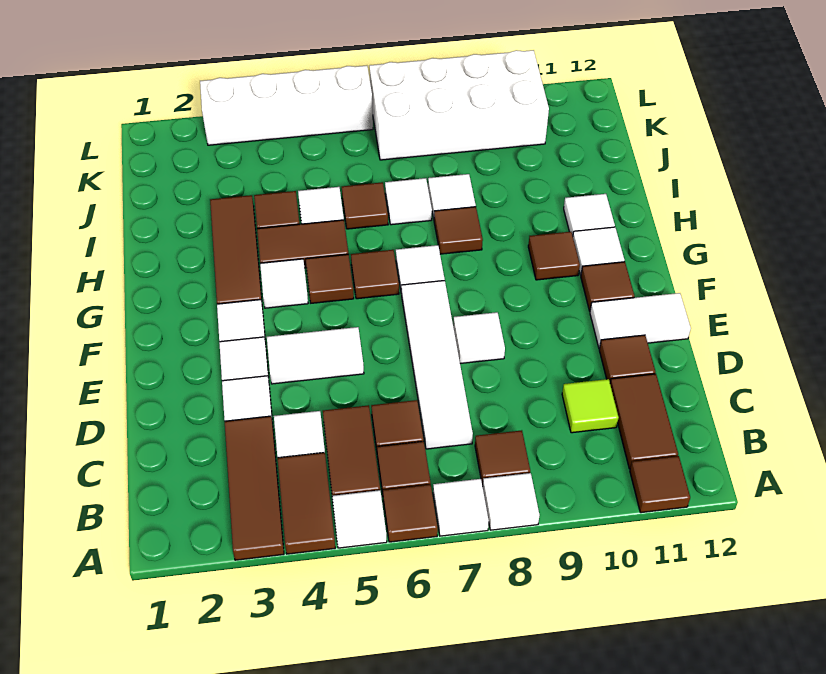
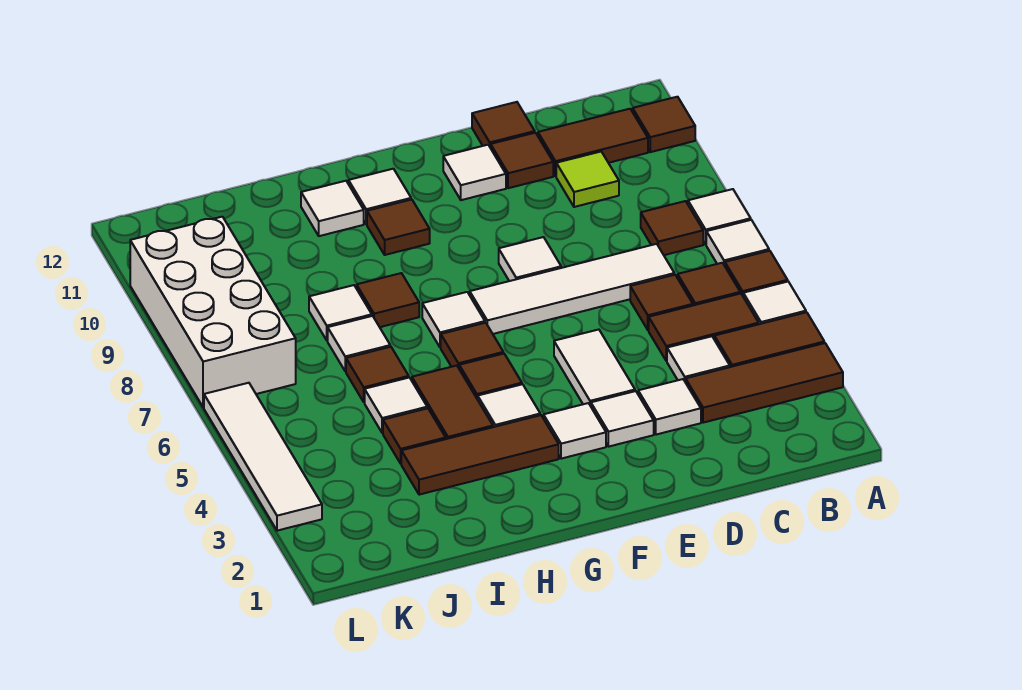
white tile E11:E12 level 1 -> white tile E11 level 1
brown tile F11 level 1 -> brown tile D12 level 1
white brick L3:L6 level 1 -> white tile L3:L6 level 1

